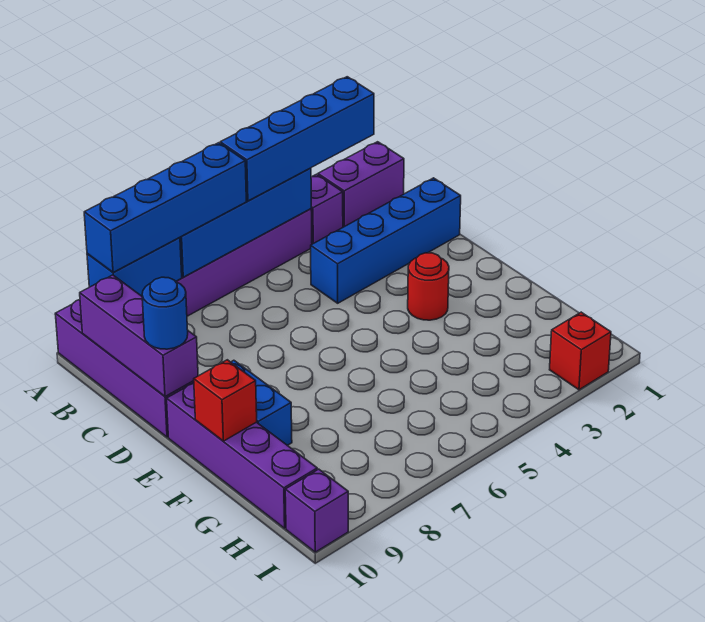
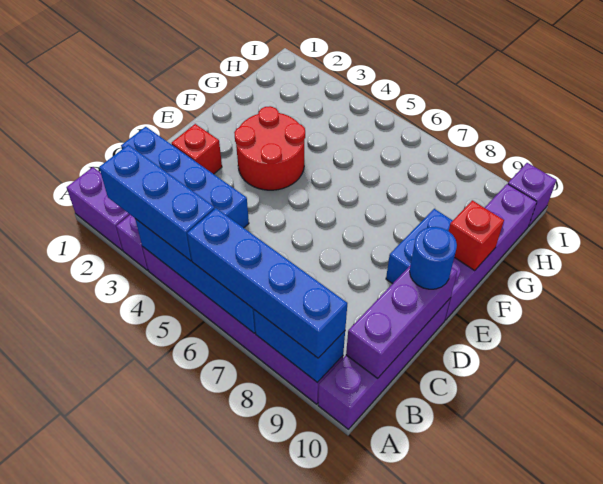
blue brick A2:A5 level 3 -> blue brick A3:A5 level 3
red round brick E3 level 1 -> red round brick E3:F4 level 1
red brick I2 level 1 -> red brick D2 level 1

